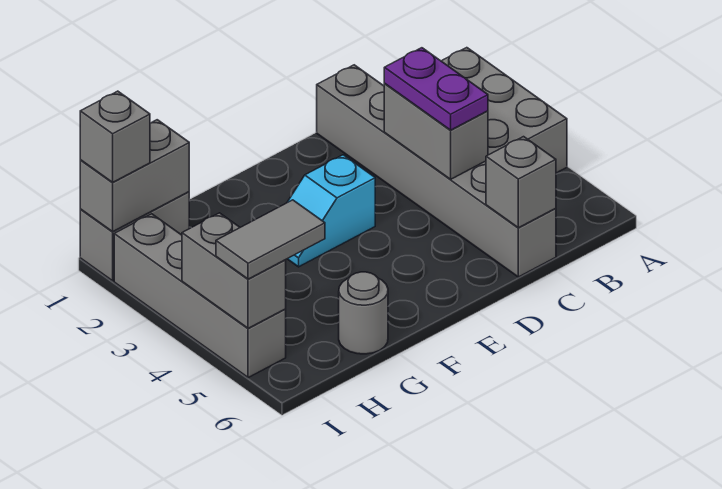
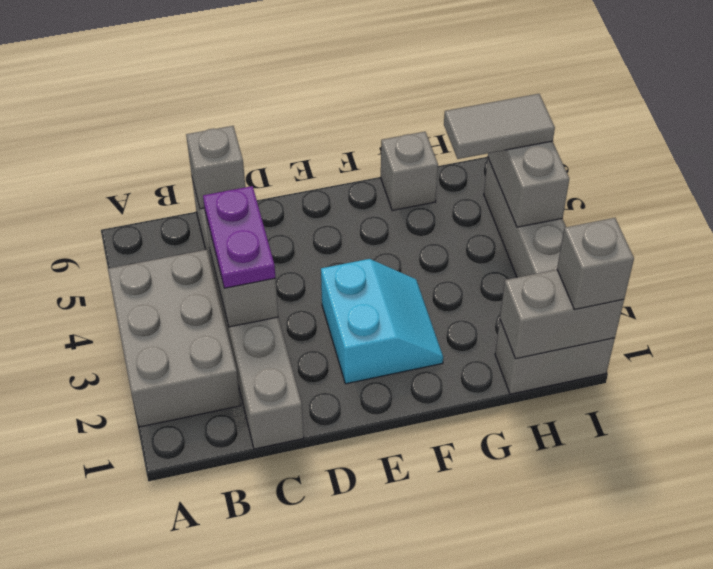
cyan slope E3:F3 level 1 top E -> cyan slope E2:F3 level 1 top E
grey round brick G6 level 1 -> grey brick G6 level 1

